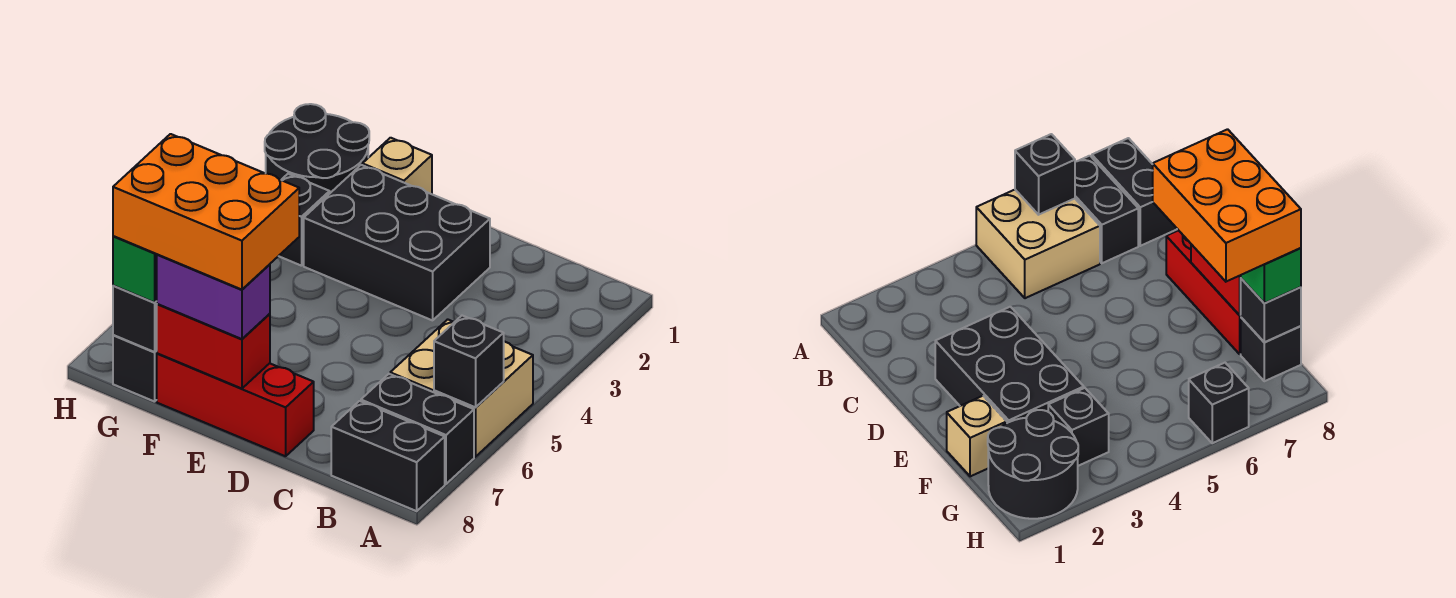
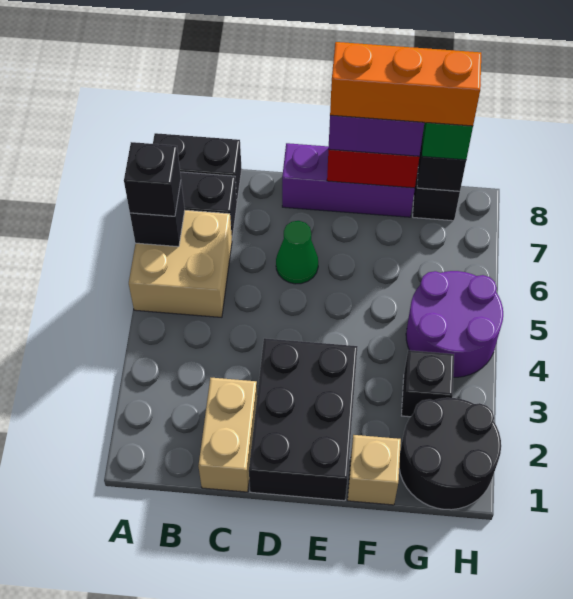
none -> tan brick C1:C2 level 1
black brick D2:F3 level 1 -> black brick D1:E3 level 1
none -> green cone D6 level 1
red brick D8:F8 level 1 -> purple brick D8:F8 level 1
orange brick E7:G8 level 4 -> orange brick E8:G8 level 4
none -> purple round brick G4:H5 level 1
black brick H6 level 1 -> black brick A6 level 3

